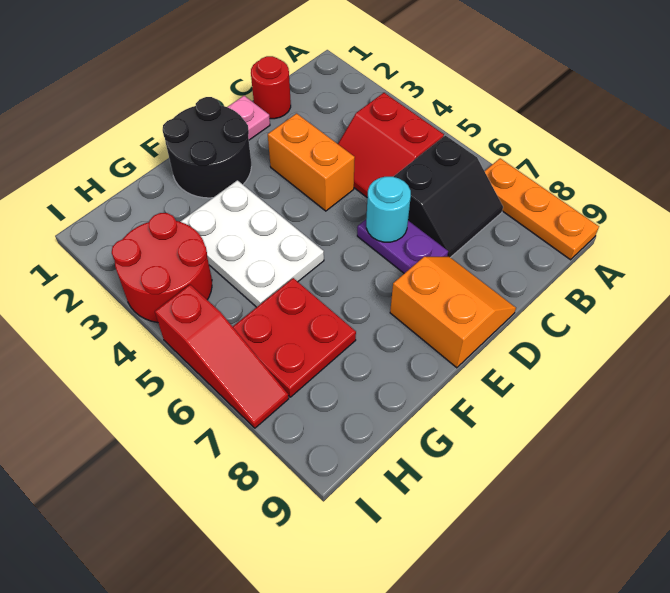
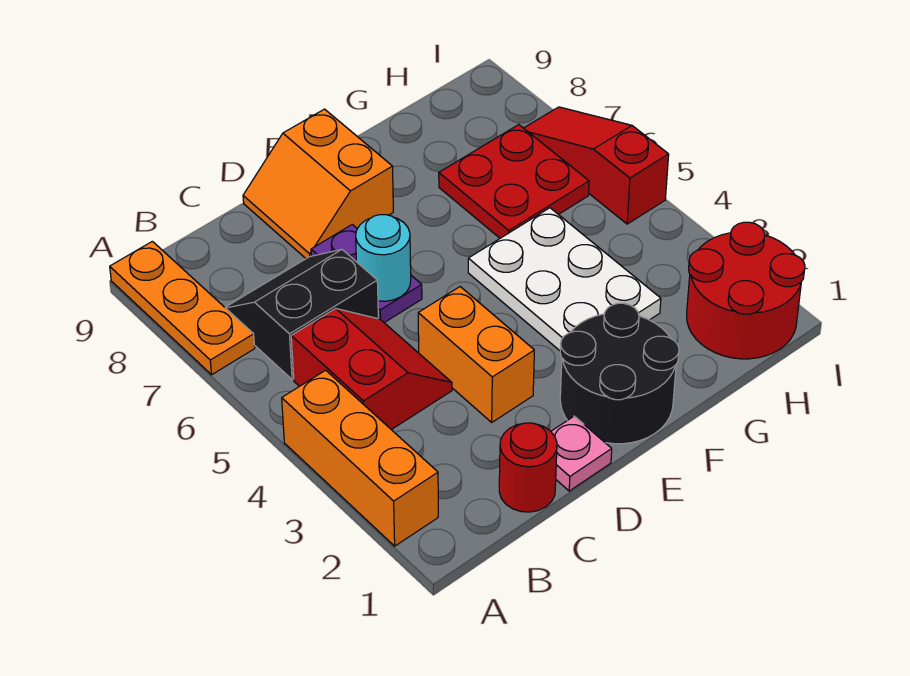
none -> orange brick A2:A4 level 1
red round brick H3:I4 level 1 -> red round brick H1:I2 level 1

